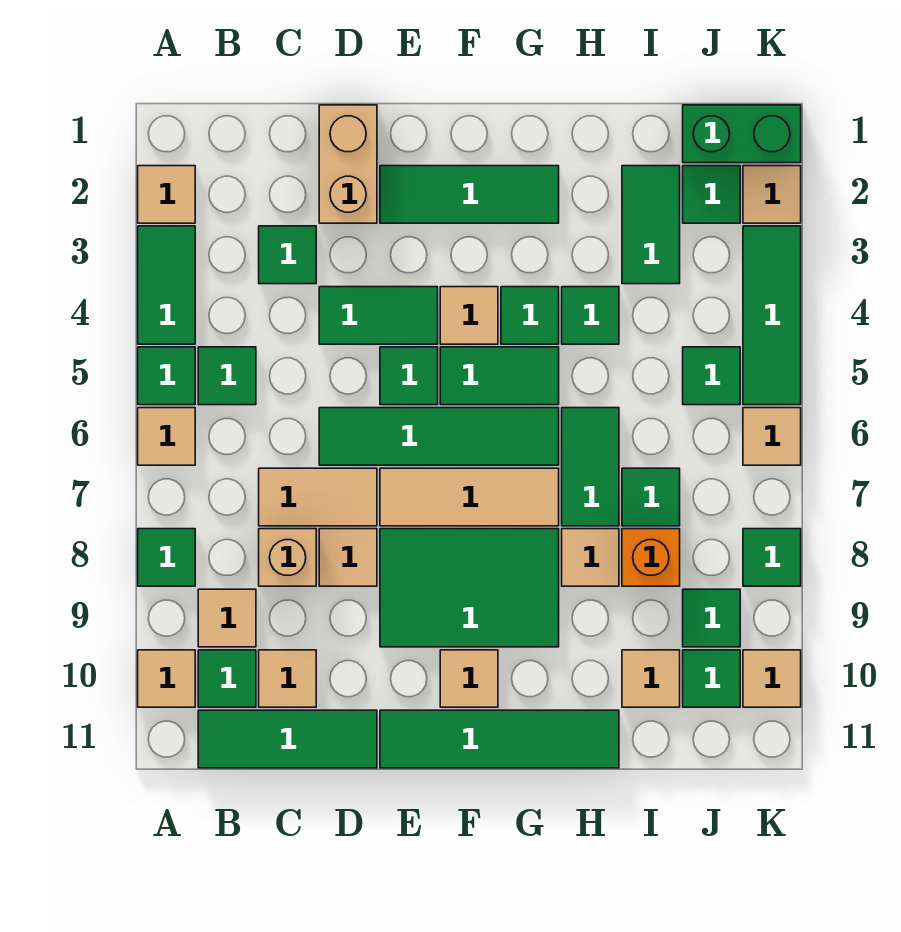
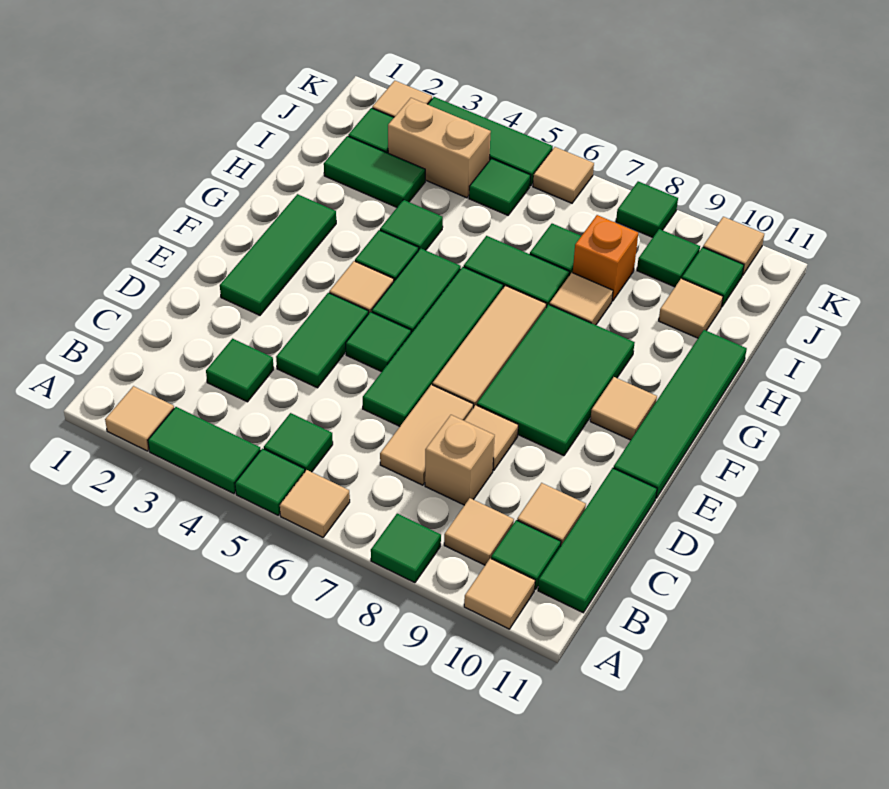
tan brick D1:D2 level 1 -> tan brick J3:J4 level 1
green brick J1:K1 level 1 -> none

